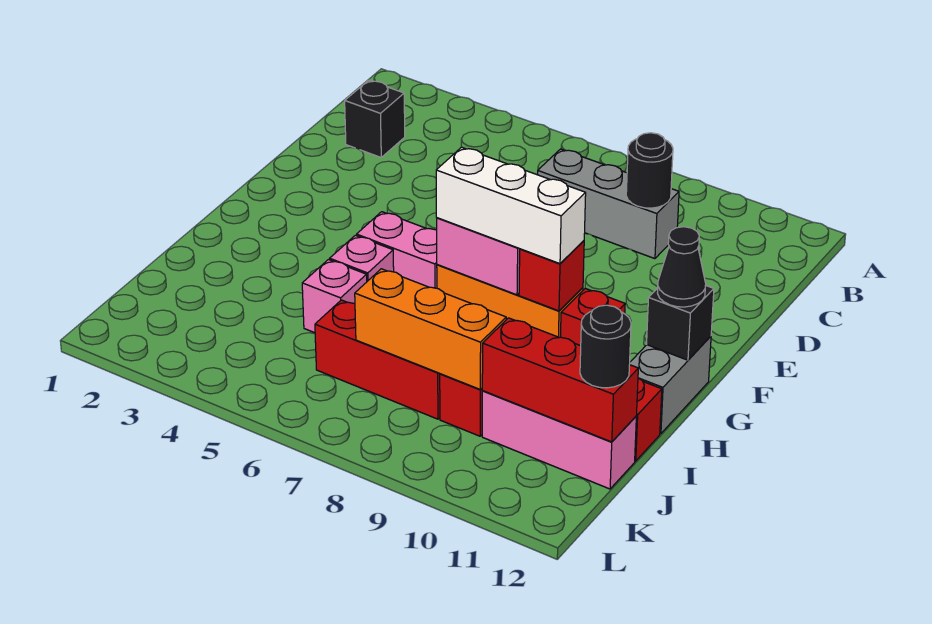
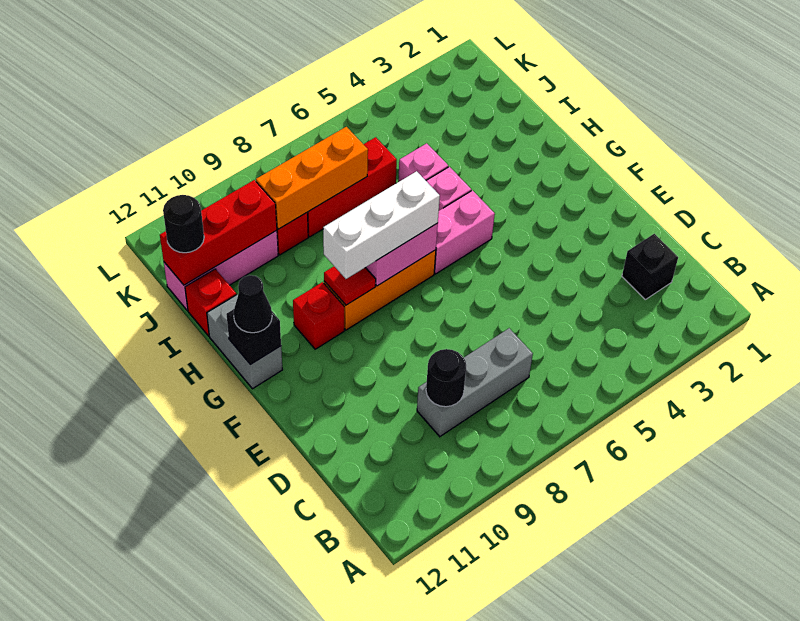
red brick G9 level 2 -> red tile G9 level 2

